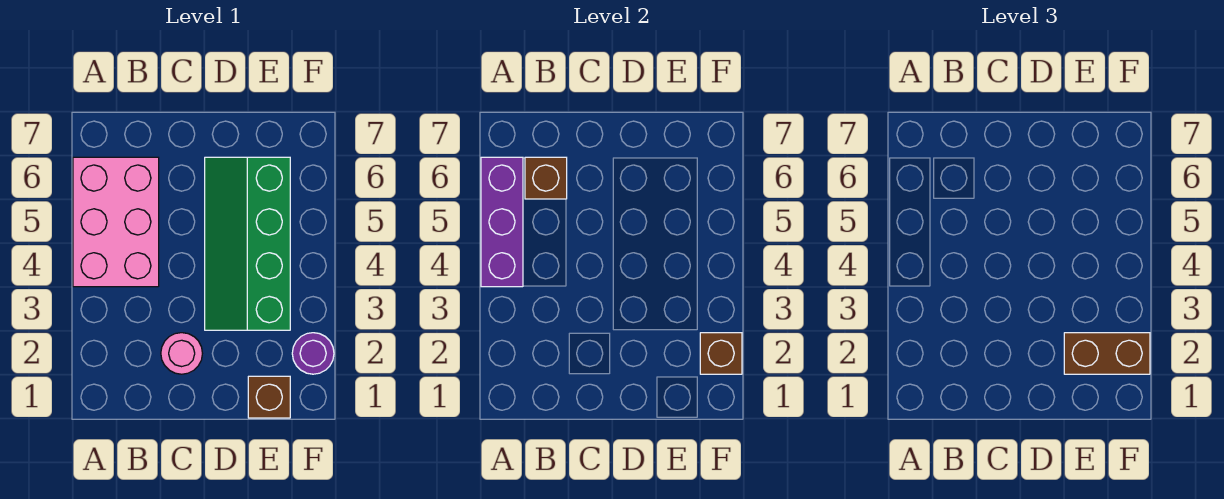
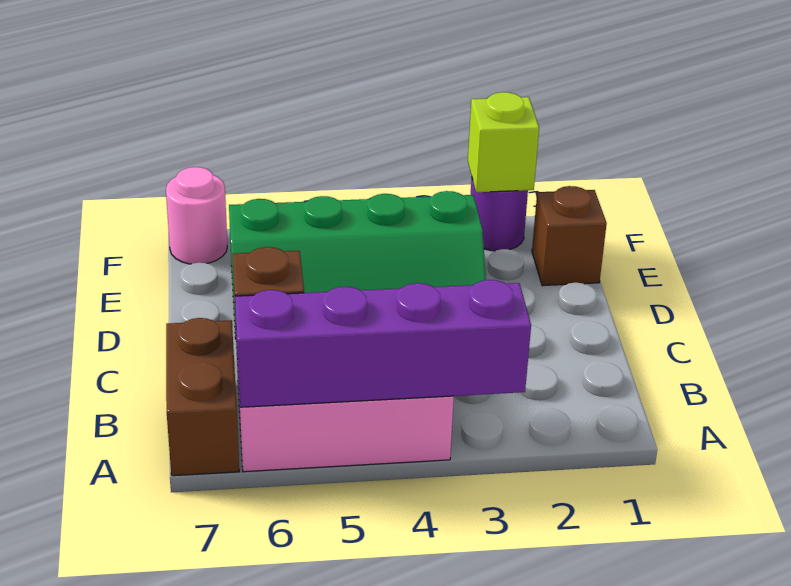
purple brick A4:A6 level 2 -> purple brick A3:A6 level 2
pink round brick C2 level 1 -> pink round brick F7 level 1
brown brick E2:F2 level 3 -> brown brick A7:B7 level 1
brown brick F2 level 2 -> lime brick F2 level 2

